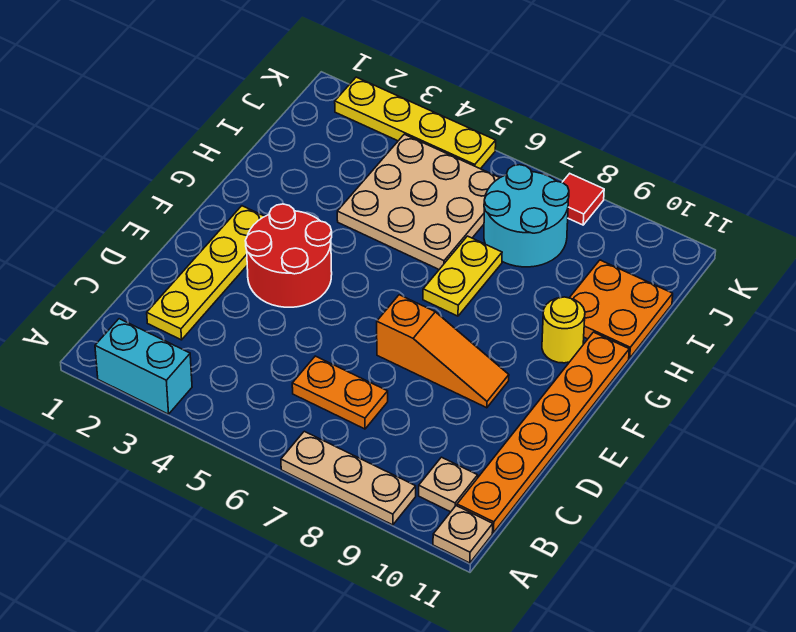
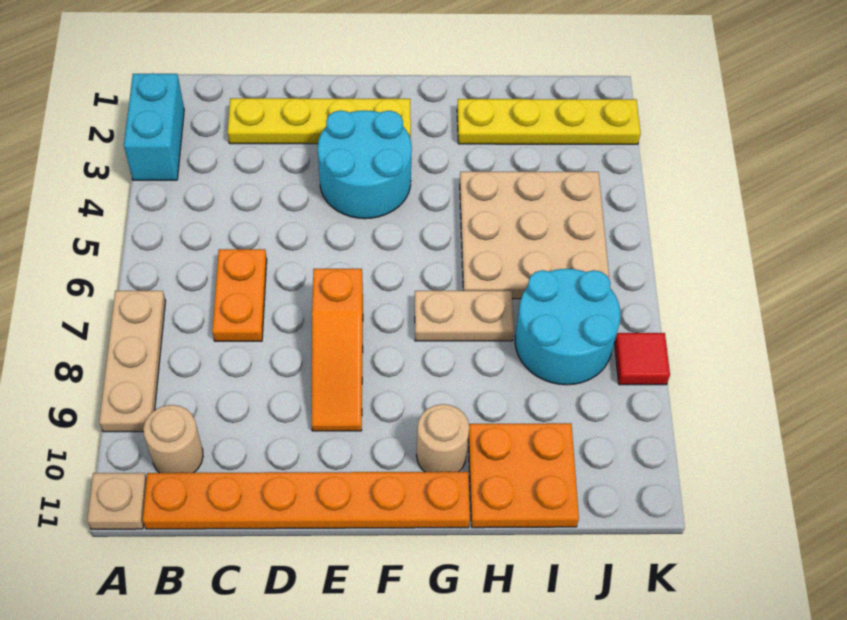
tan plate B10 level 1 -> tan round brick B10 level 1
red round brick E3:F4 level 1 -> cyan round brick E3:F4 level 1
yellow plate G7:H7 level 1 -> tan plate G7:H7 level 1
yellow round brick G10 level 1 -> tan round brick G10 level 1
yellow plate K2:K5 level 1 -> yellow plate H2:K2 level 1

